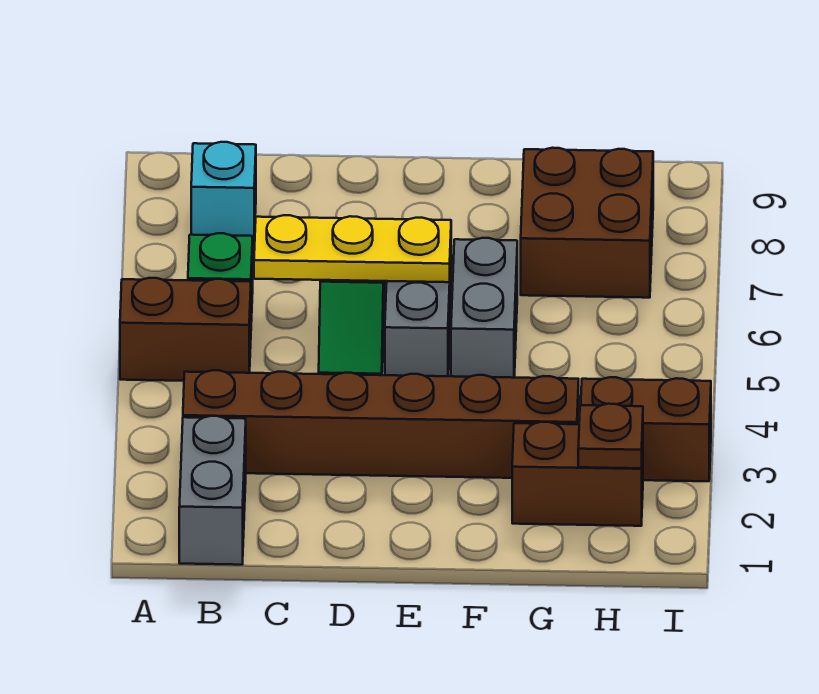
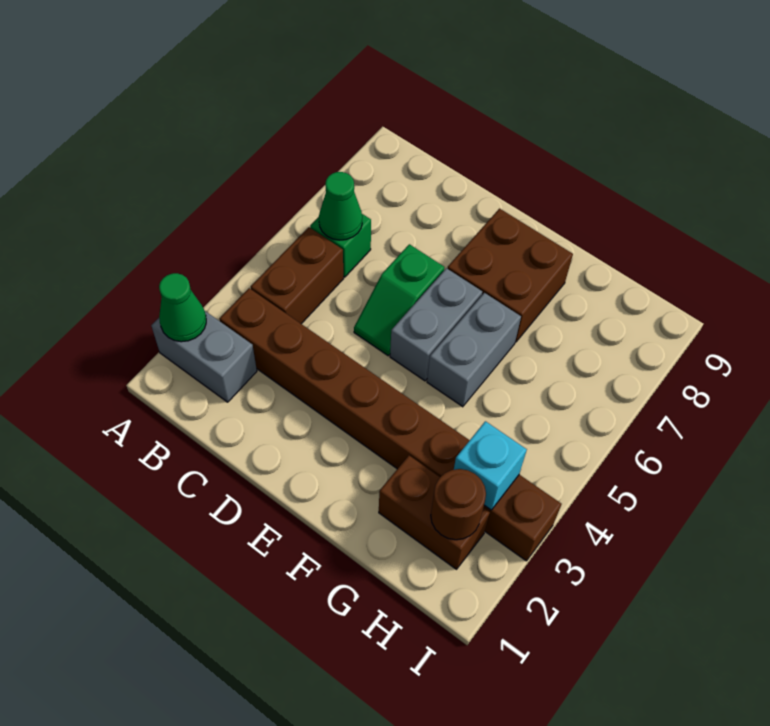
none -> green cone A2 level 2
brown brick A5:B5 level 1 -> brown brick B4:B5 level 1
grey brick B1:B2 level 1 -> grey brick A2:B2 level 1
none -> green cone B6 level 2
cyan brick B8 level 1 -> cyan brick H3 level 2
yellow plate C6:E6 level 2 -> none
brown brick G7:H8 level 1 -> brown brick E7:F8 level 1
brown plate H2 level 2 -> brown round brick H2 level 2

